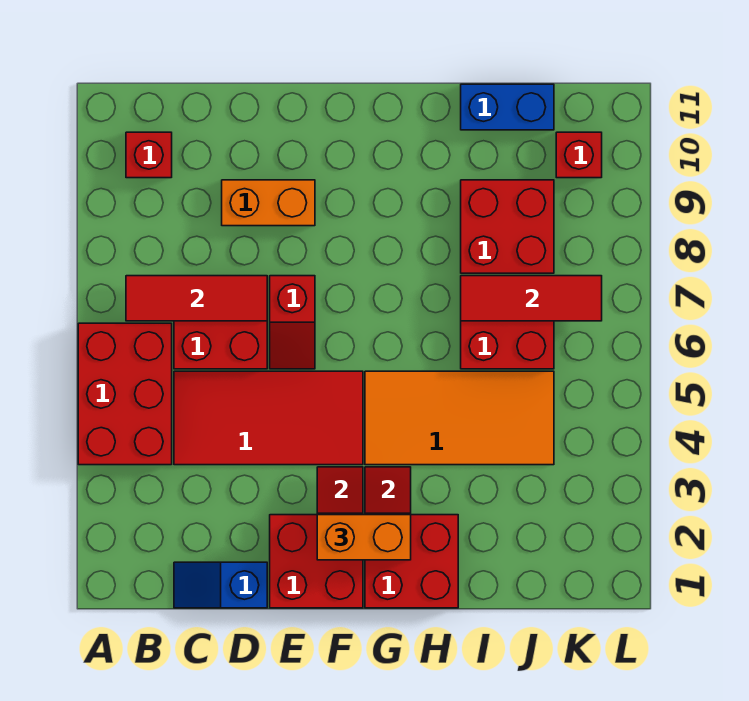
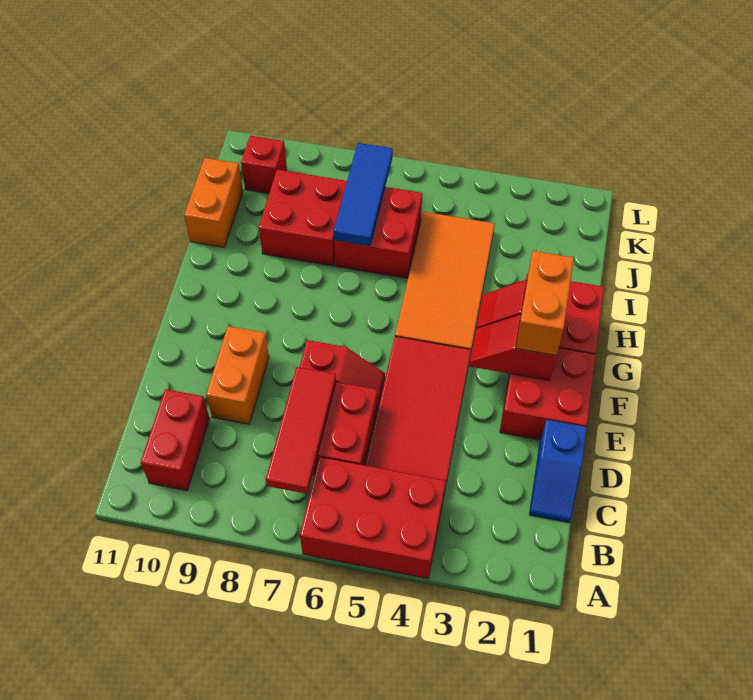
red brick B10 level 1 -> red brick B10:C10 level 1
red tile I7:K7 level 2 -> blue tile I7:K7 level 2
blue brick I11:J11 level 1 -> orange brick I11:J11 level 1

